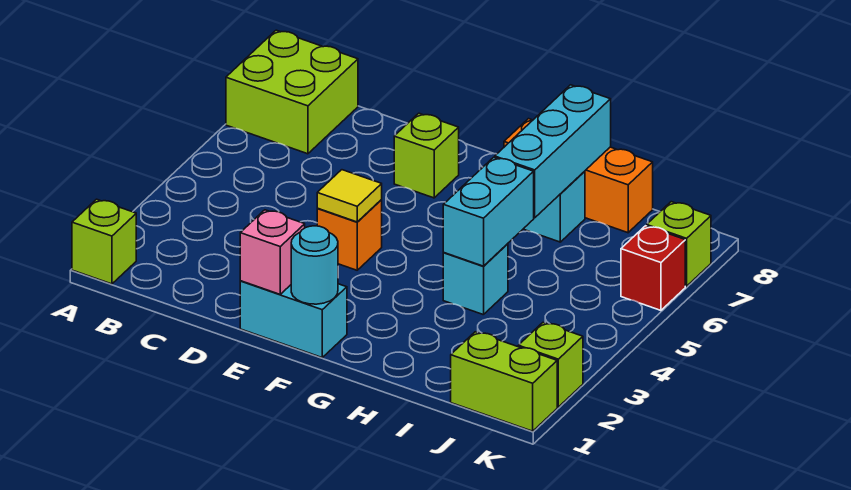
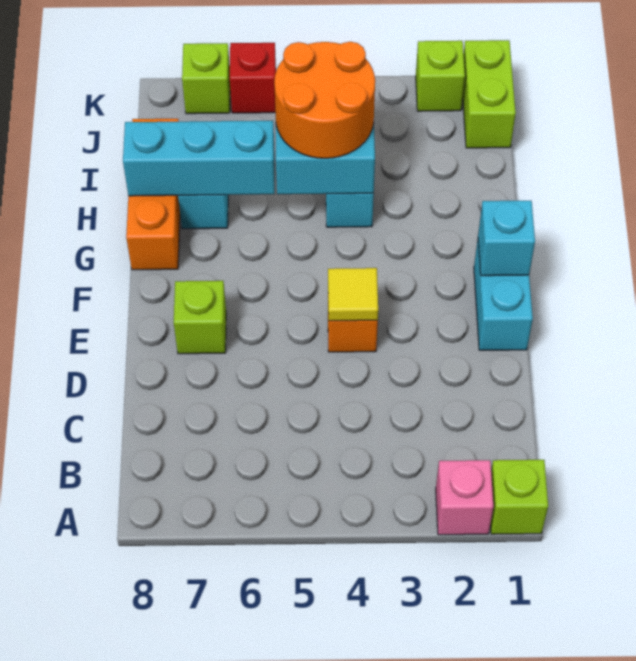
lime brick A7:B8 level 1 -> none
pink brick E1 level 2 -> pink brick A2 level 1
cyan round brick F1 level 2 -> cyan brick F1 level 2
none -> orange round brick H4:I5 level 3

